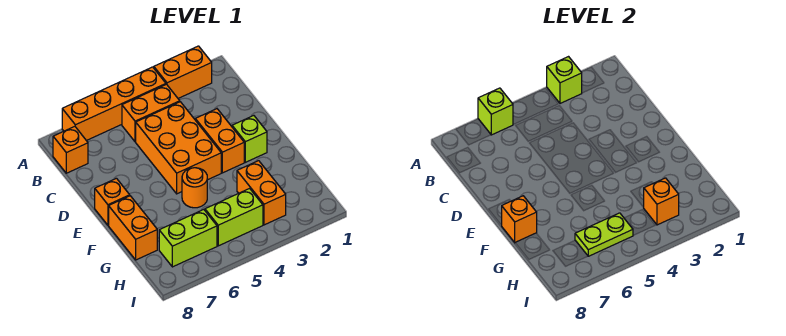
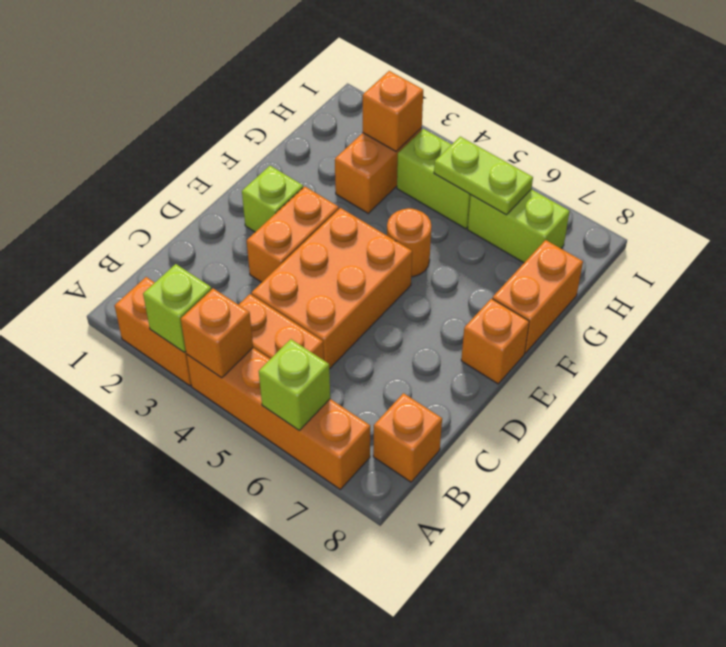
orange brick F8 level 2 -> orange brick A4 level 2

